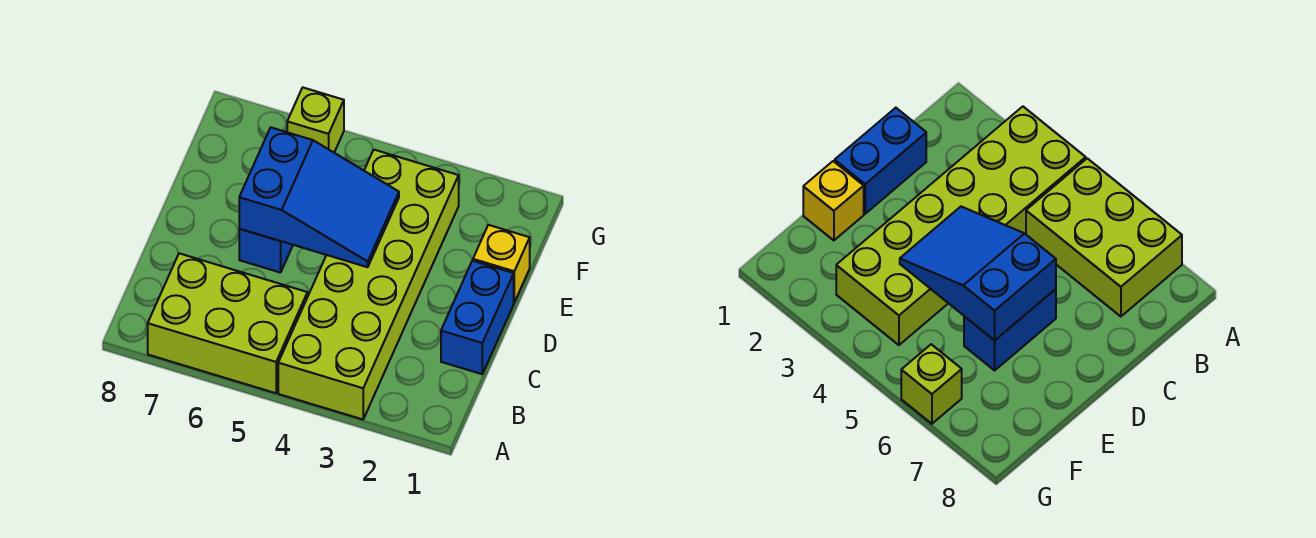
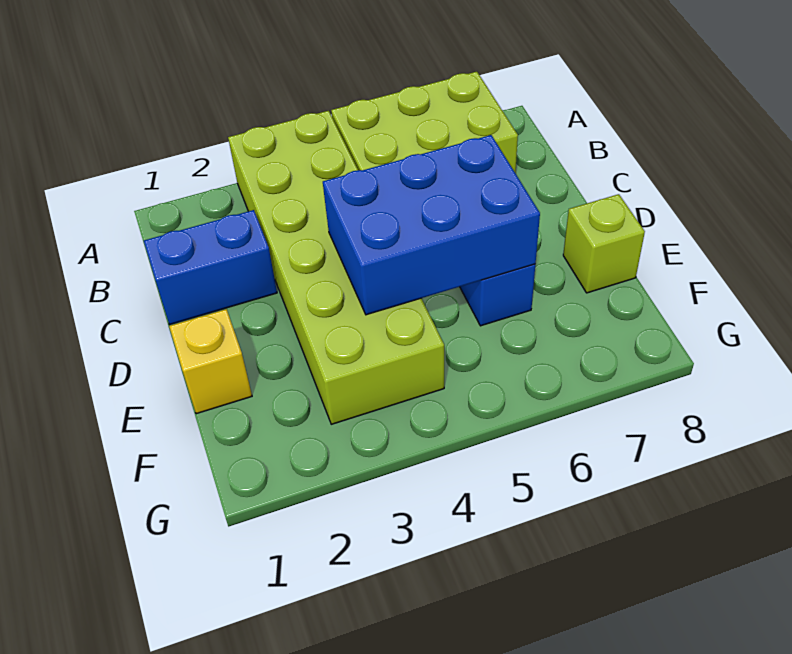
blue brick C1:D1 level 1 -> blue brick C1:C2 level 1
blue slope D4:E6 level 2 top 6 -> blue brick D4:E6 level 2
lime brick G6 level 1 -> lime brick E8 level 1

